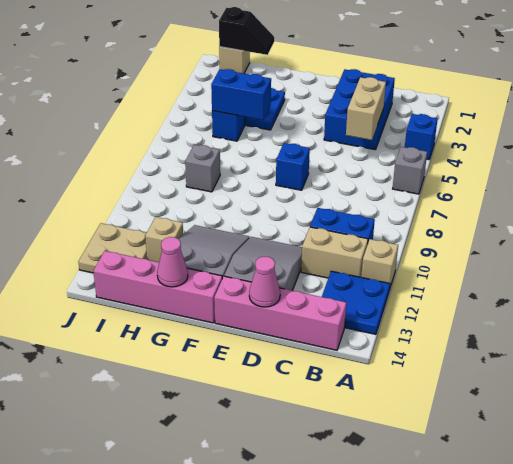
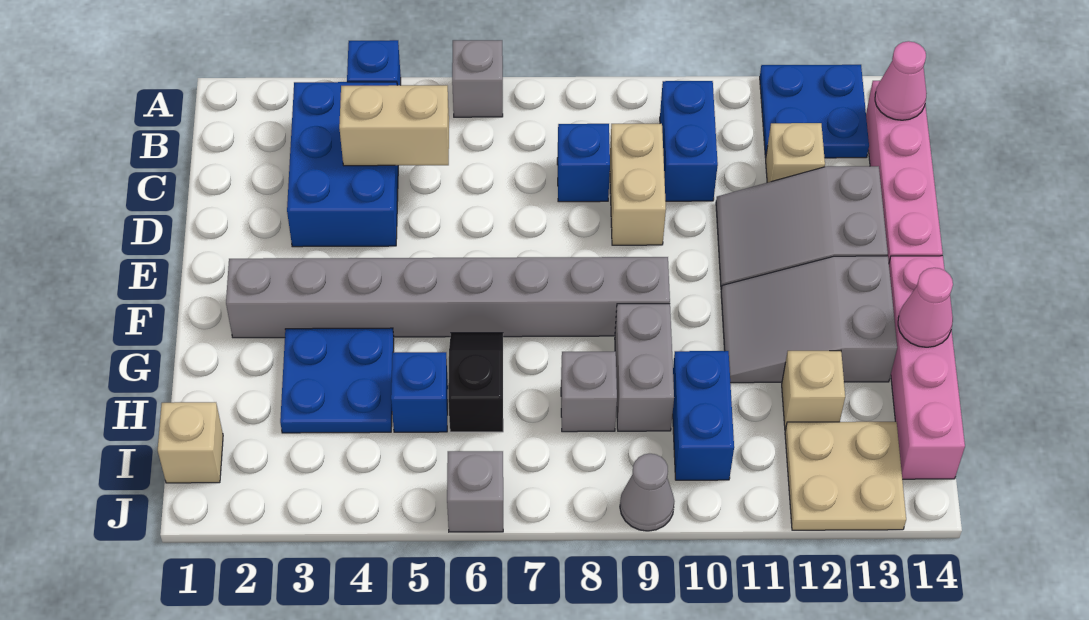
tan brick A11 level 1 -> tan brick C12 level 1
tan brick B11:C11 level 1 -> tan brick C9:D9 level 1
blue brick C2:D4 level 1 -> blue brick B3:D4 level 1
pink cone D14 level 2 -> pink cone B14 level 2
blue brick E7 level 1 -> blue brick C8 level 1
none -> grey brick F2:F9 level 1
blue brick G5:H5 level 2 -> blue brick H10:I10 level 1
none -> grey brick G9:H9 level 1
black slope H1:I1 level 2 top I -> black slope G6:H6 level 1 top H
none -> grey brick J6 level 1
none -> grey cone J9 level 1

